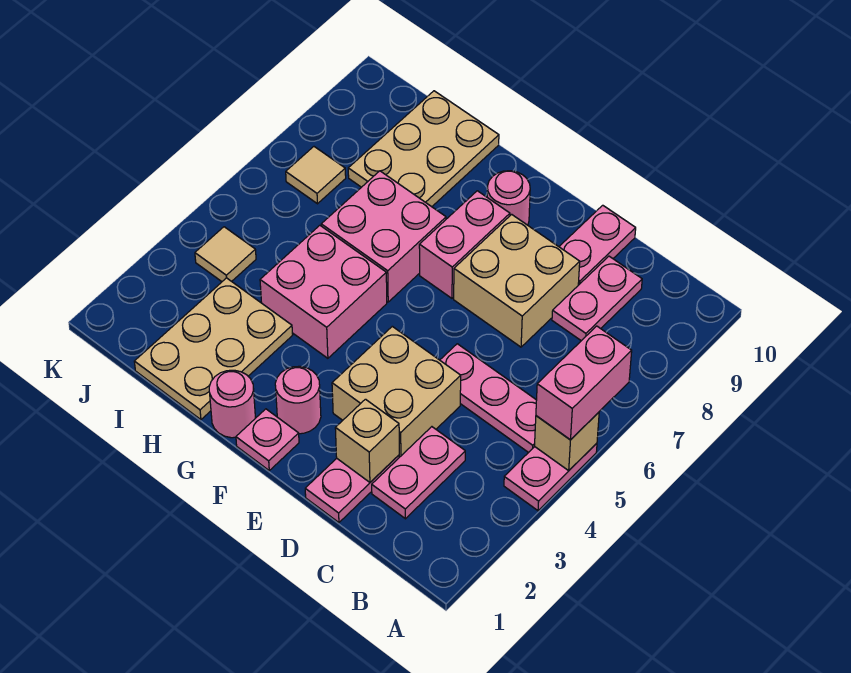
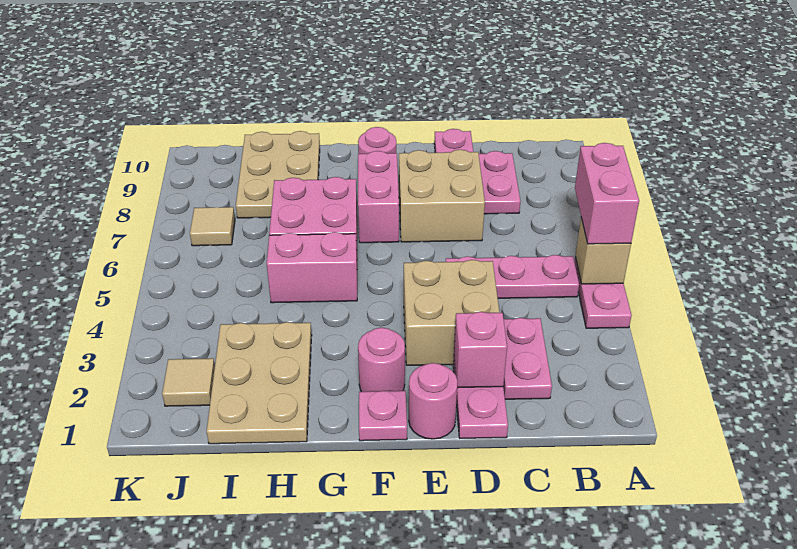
tan brick D2 level 2 -> pink brick D2 level 2
pink round brick G1 level 1 -> pink round brick E1 level 1
pink brick G4:H5 level 1 -> pink brick G5:H5 level 1
tan tile J4 level 1 -> tan tile J2 level 1

